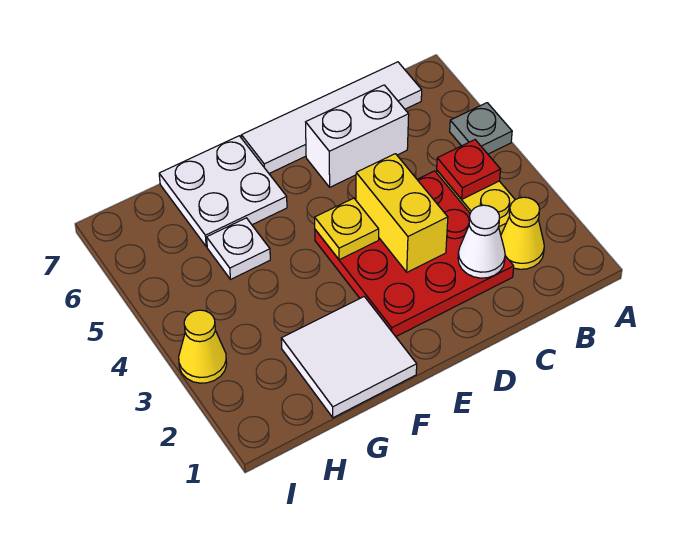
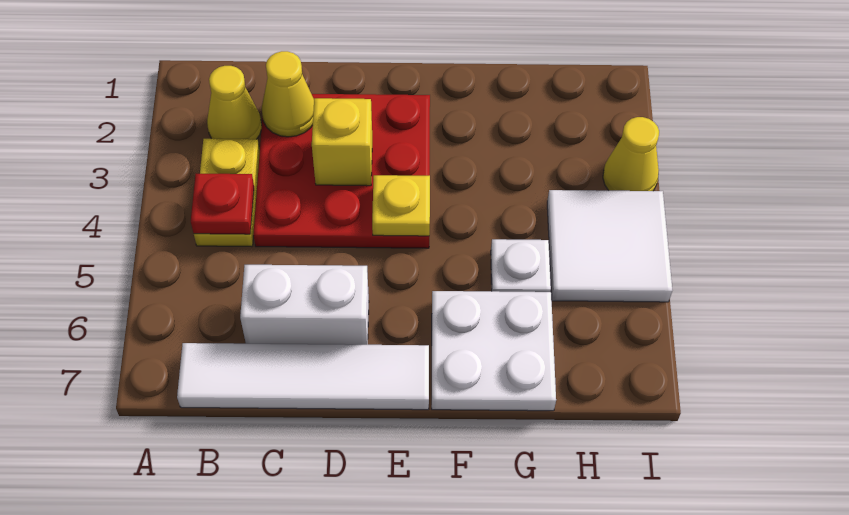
grey plate A5 level 1 -> none
white cone C2 level 2 -> yellow cone C2 level 2
yellow brick D3:D4 level 2 -> yellow brick D3 level 2
white tile F1:G2 level 1 -> white tile H4:I5 level 1

